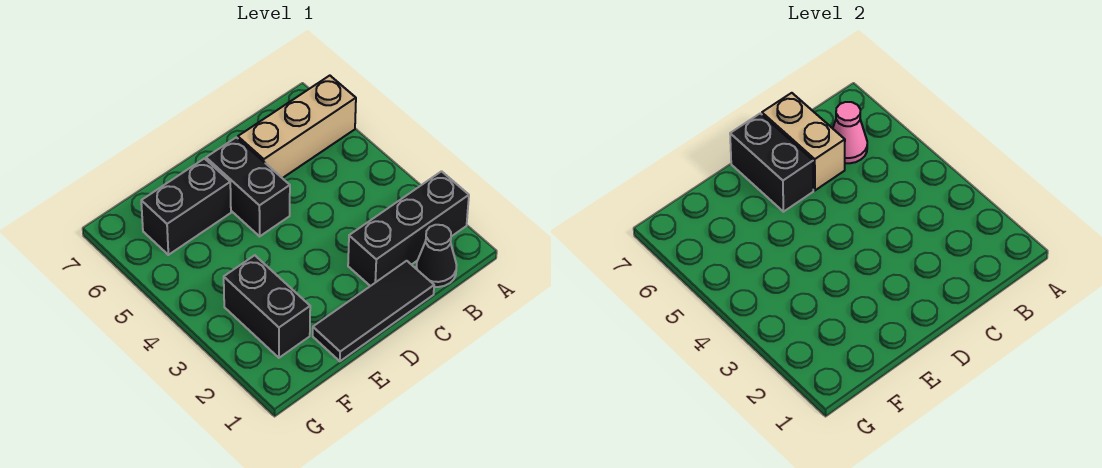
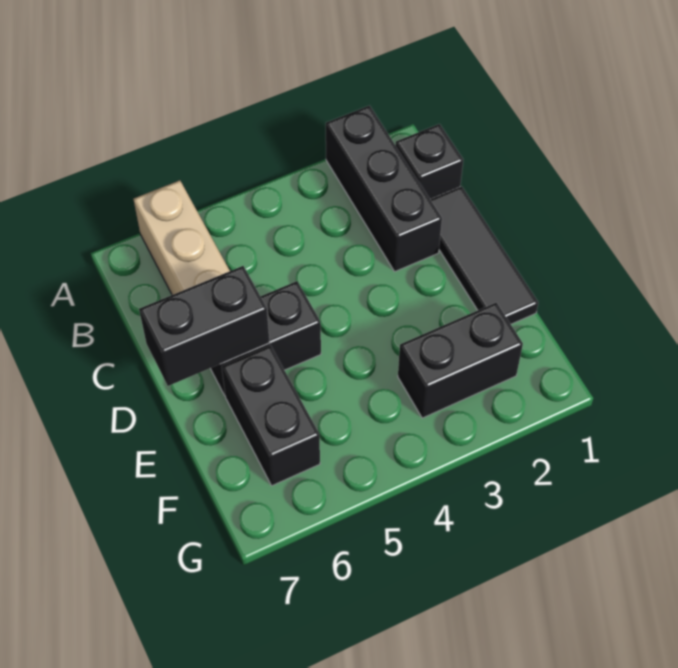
black cone B1 level 1 -> black brick B1 level 1
pink cone B6 level 2 -> none
tan brick C6:C7 level 2 -> none

